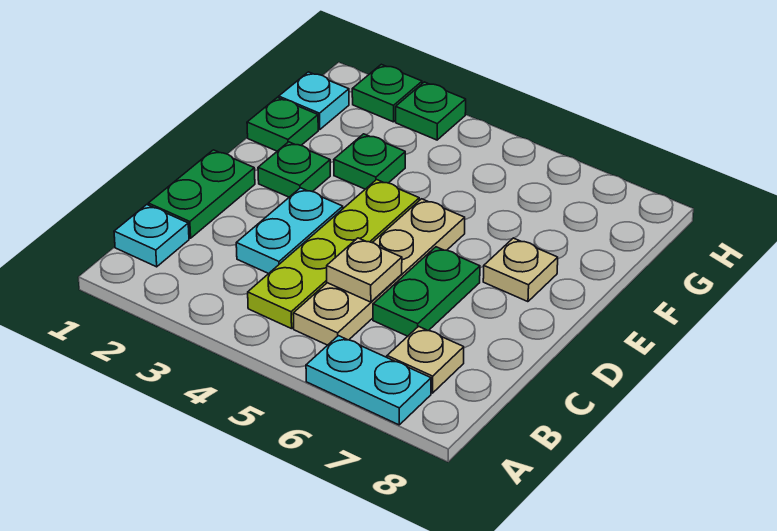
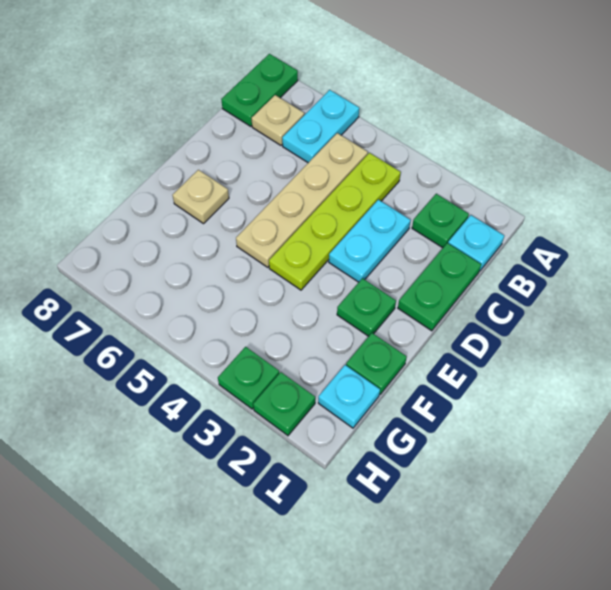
cyan plate A6:A7 level 1 -> cyan plate A6:B6 level 1
tan plate C5 level 2 -> none
green plate C6:D6 level 1 -> green plate A8:B8 level 1
green plate F3 level 1 -> green plate B2 level 1

